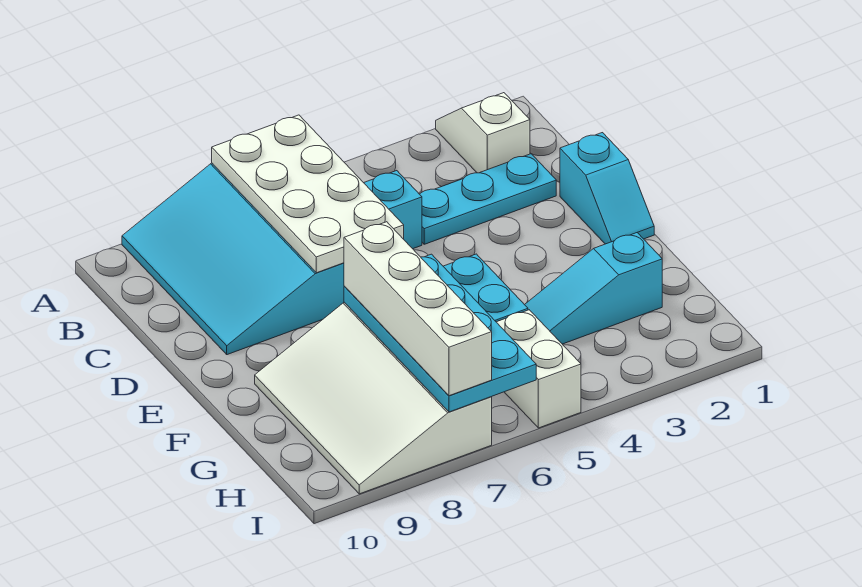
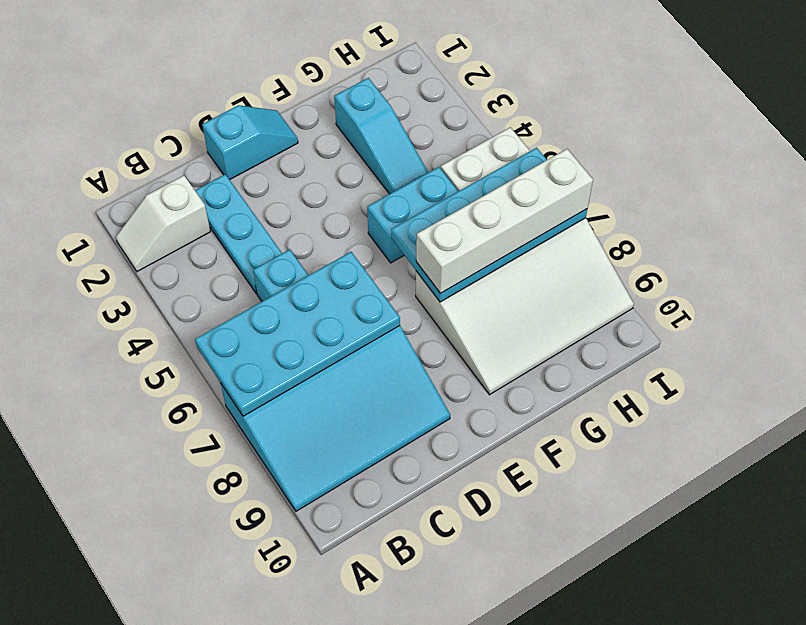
white plate A6:D7 level 2 -> cyan plate A6:D7 level 2

